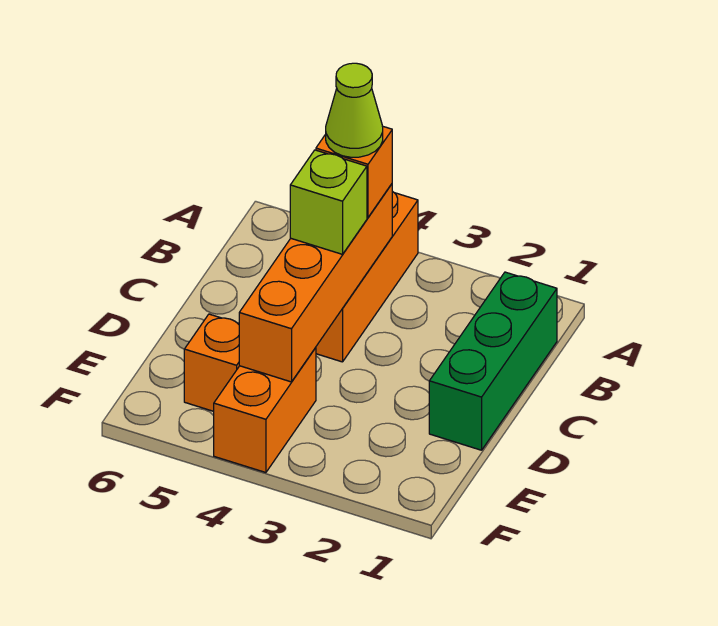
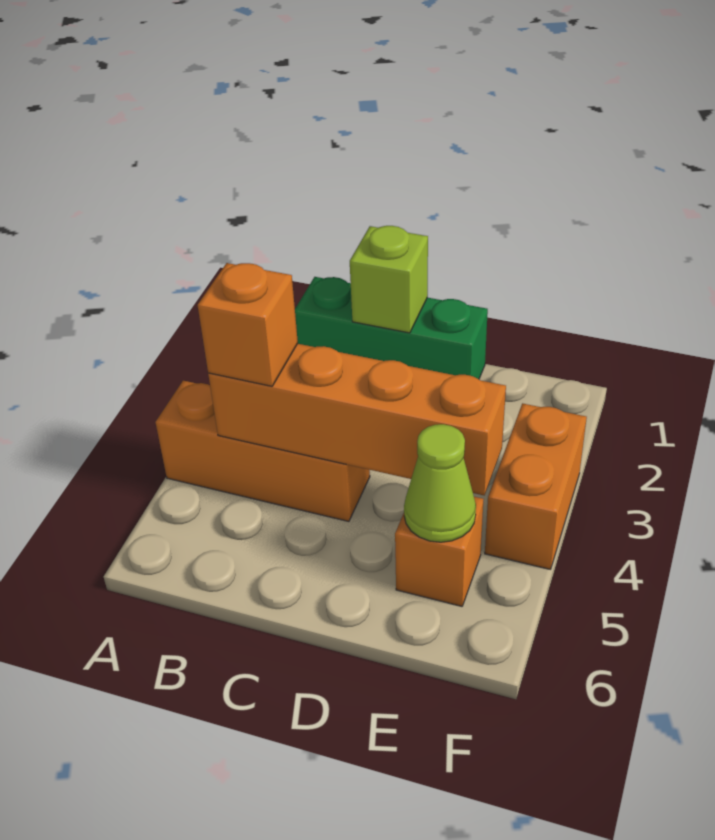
lime cone B4 level 4 -> lime cone E5 level 2
lime brick C4 level 3 -> lime brick C1 level 2
orange brick E4:F4 level 1 -> orange brick F3:F4 level 1

